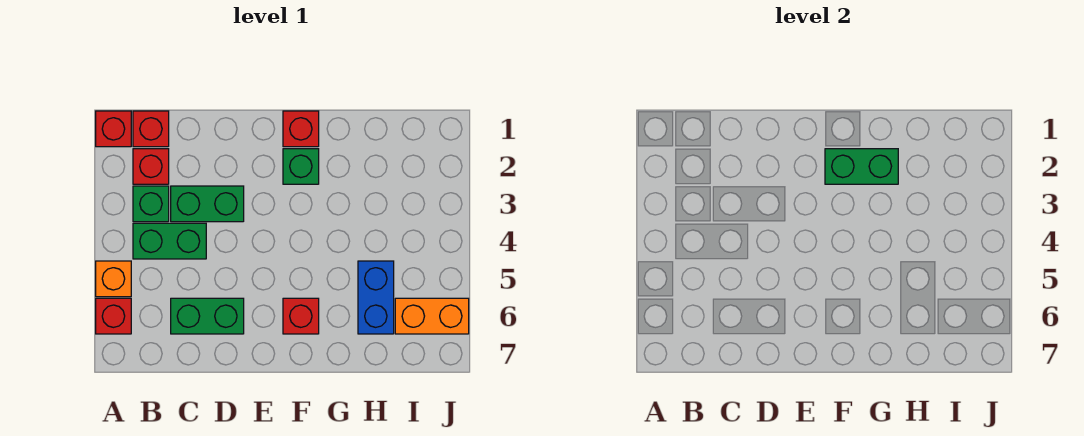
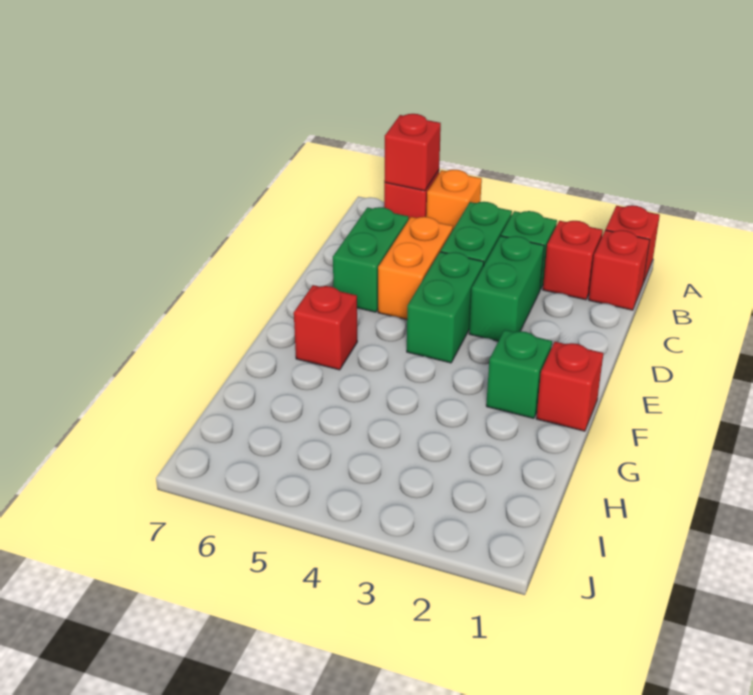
none -> red brick A6 level 2
green brick F2:G2 level 2 -> green brick D4:E4 level 1
blue brick H5:H6 level 1 -> none
orange brick I6:J6 level 1 -> orange brick C5:D5 level 1

